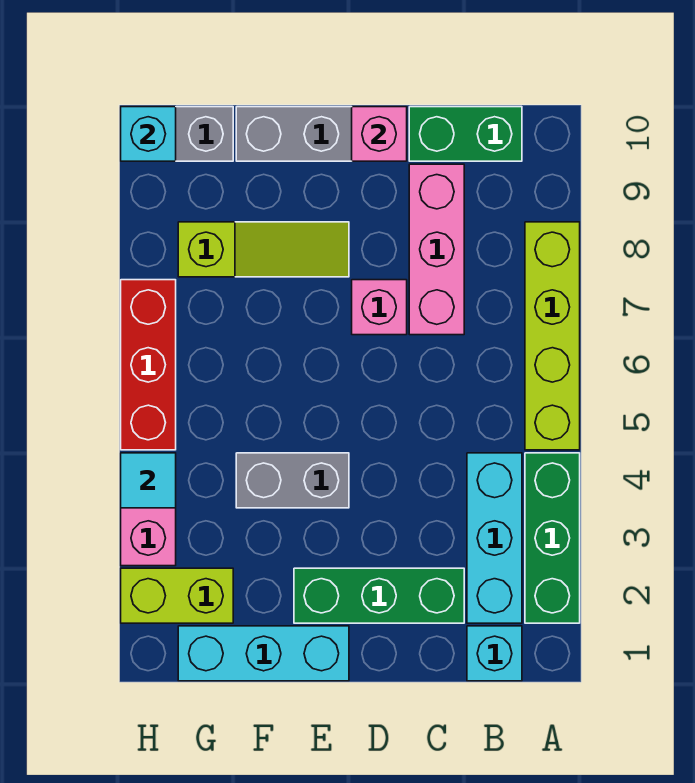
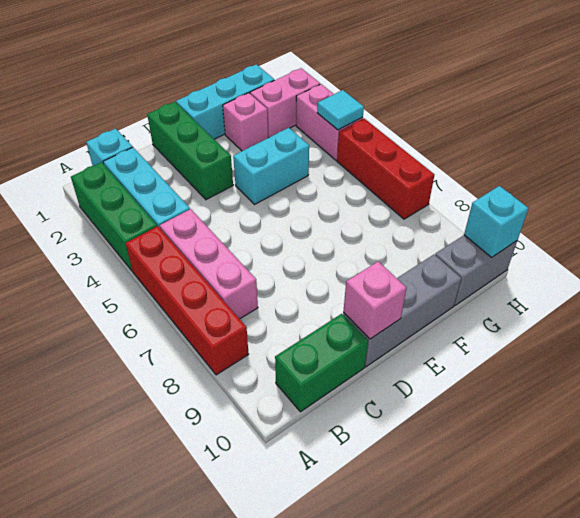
lime brick A5:A8 level 1 -> red brick A5:A8 level 1
green brick C2:E2 level 1 -> green brick D1:D3 level 1
pink brick C7:C9 level 1 -> pink brick B5:B7 level 1
pink brick D7 level 1 -> pink brick F2 level 1
grey brick E4:F4 level 1 -> cyan brick E4:F4 level 1
lime slope E8:G8 level 1 top G -> none
lime brick G2:H2 level 1 -> pink brick G2:H2 level 1

